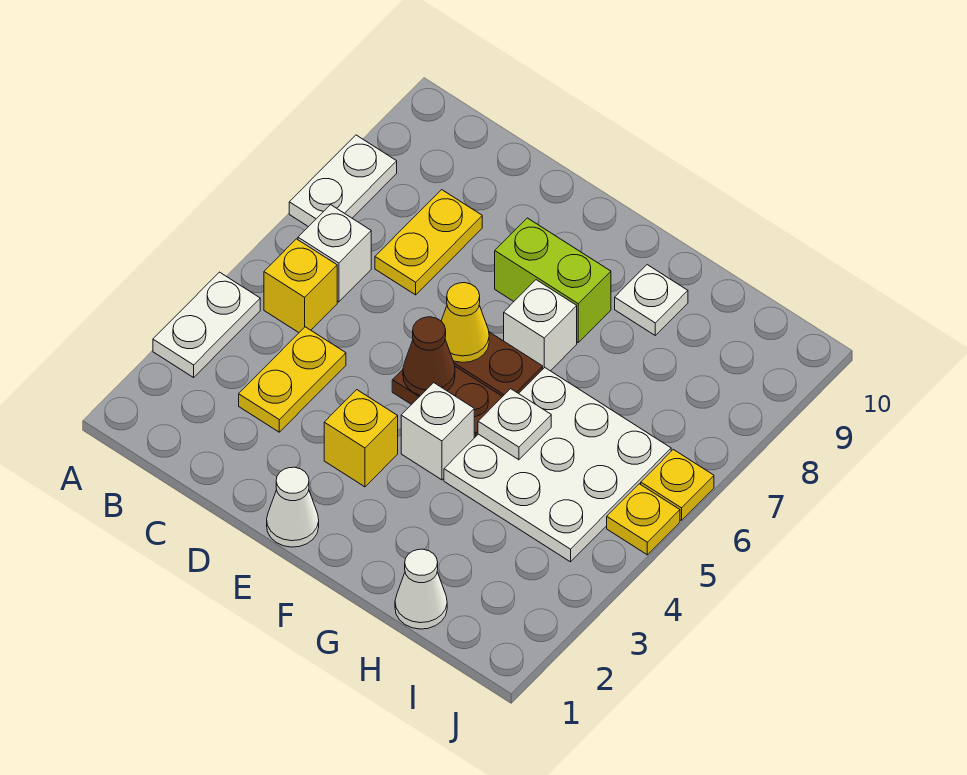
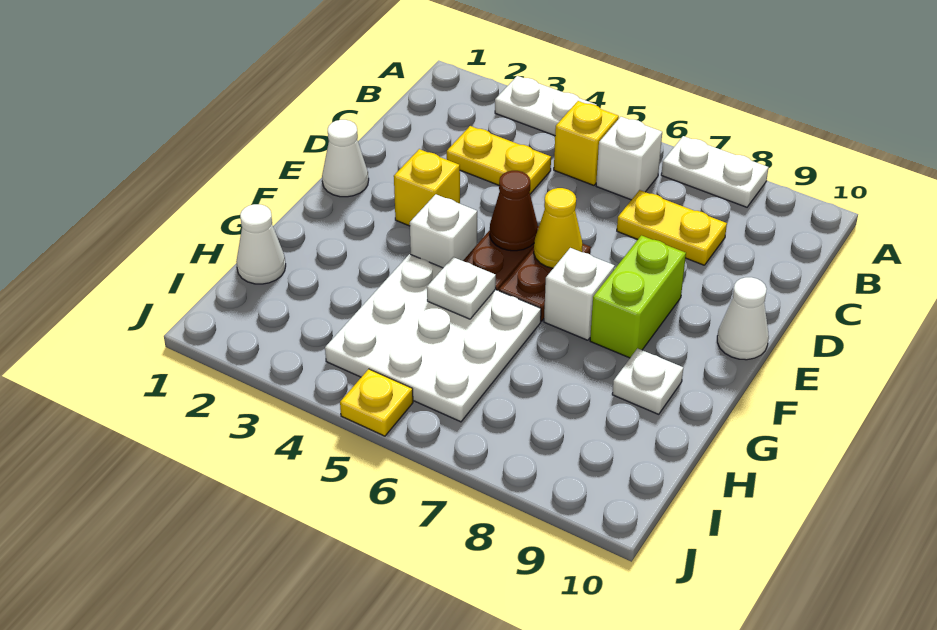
none -> white cone E10 level 1
yellow plate J6 level 1 -> none

